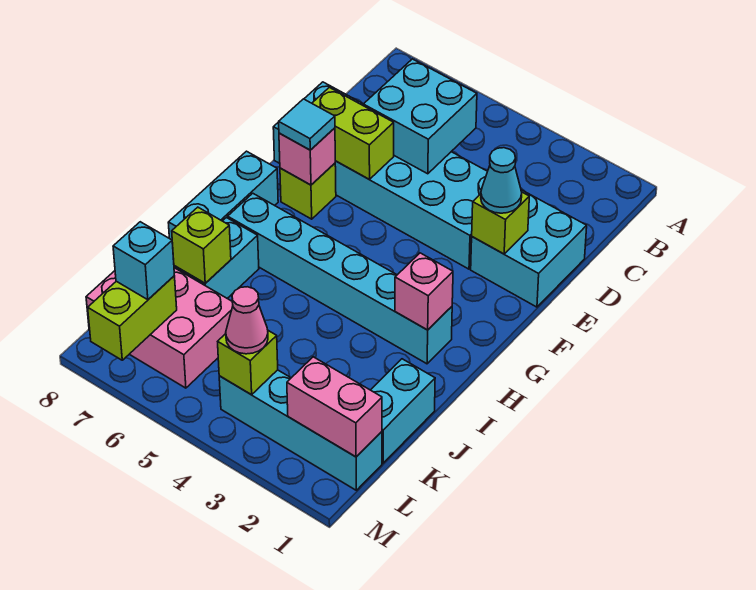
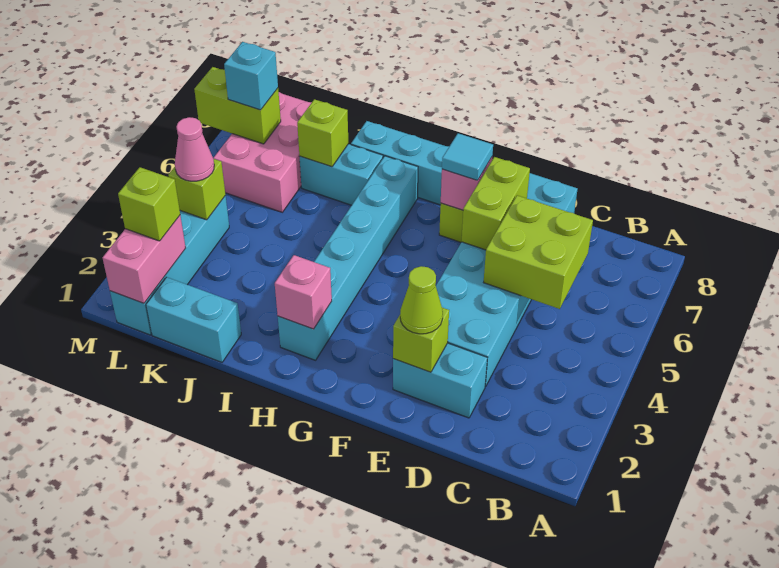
cyan brick C5:D6 level 2 -> lime brick C5:D6 level 2
cyan brick D1:E2 level 1 -> cyan brick D2:E2 level 1
cyan cone E2 level 3 -> lime cone E2 level 3
none -> lime brick L2 level 3

